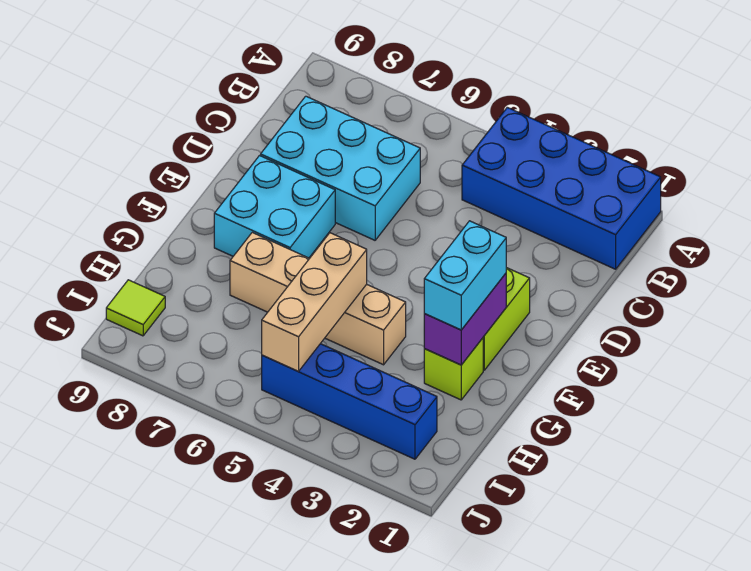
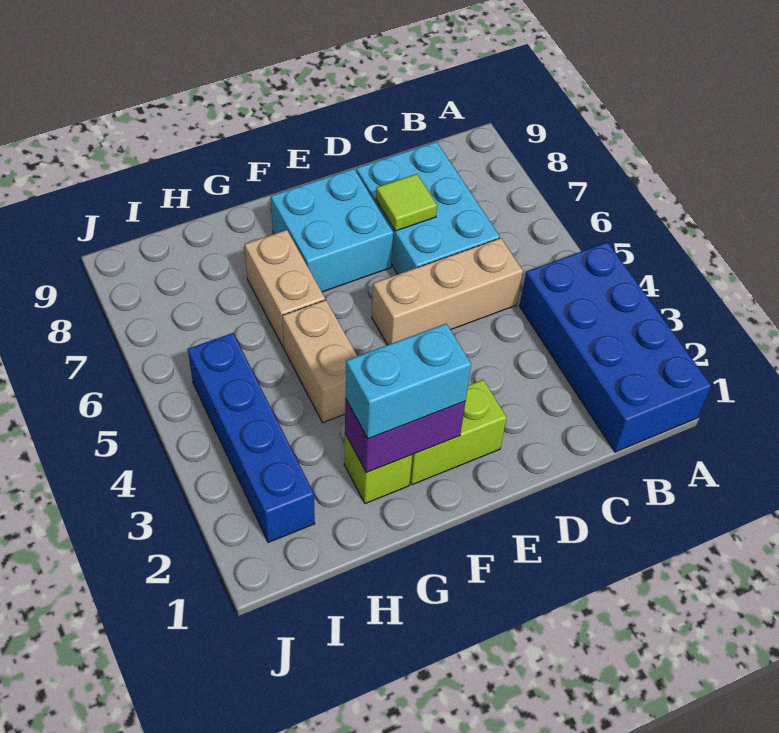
tan brick G5:I5 level 2 -> tan brick C5:E5 level 1
lime tile I9 level 1 -> lime tile D7 level 2

